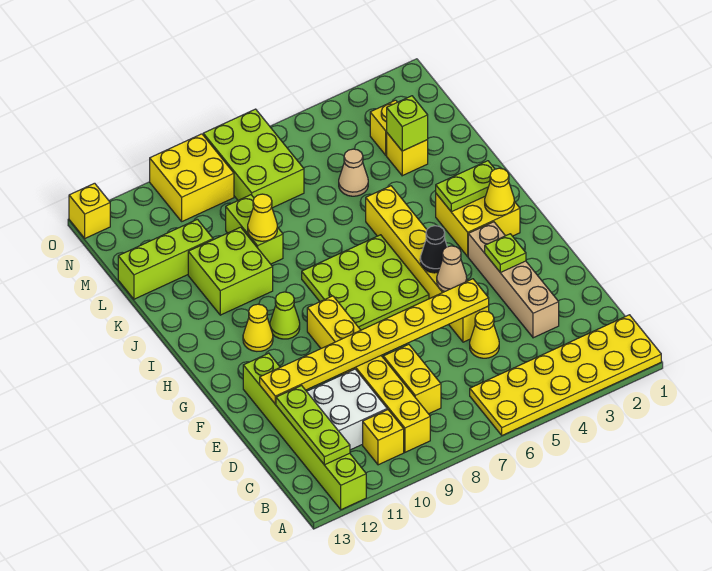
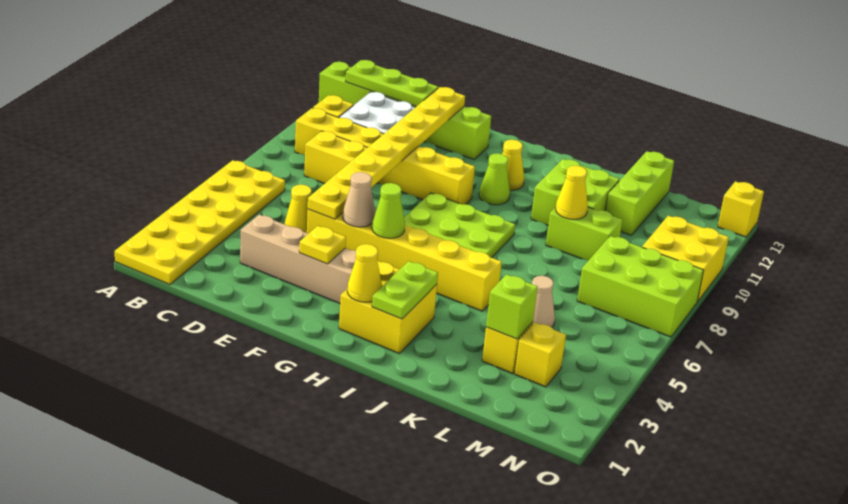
lime plate F3 level 2 -> yellow plate F3 level 2
black cone G5 level 2 -> lime cone G5 level 2

